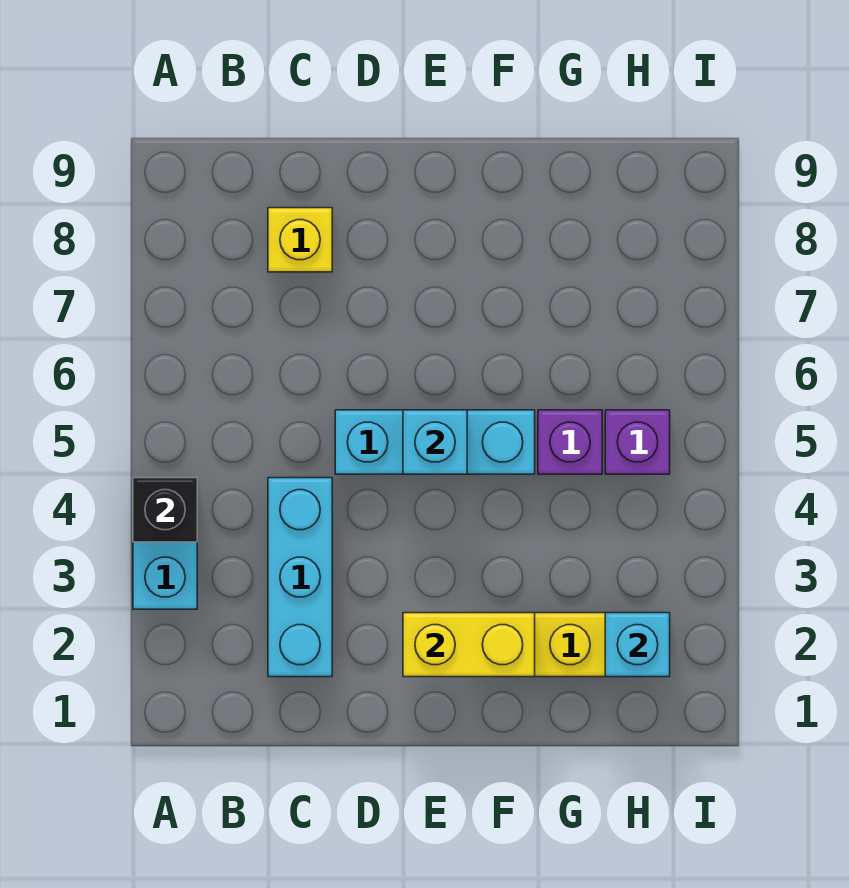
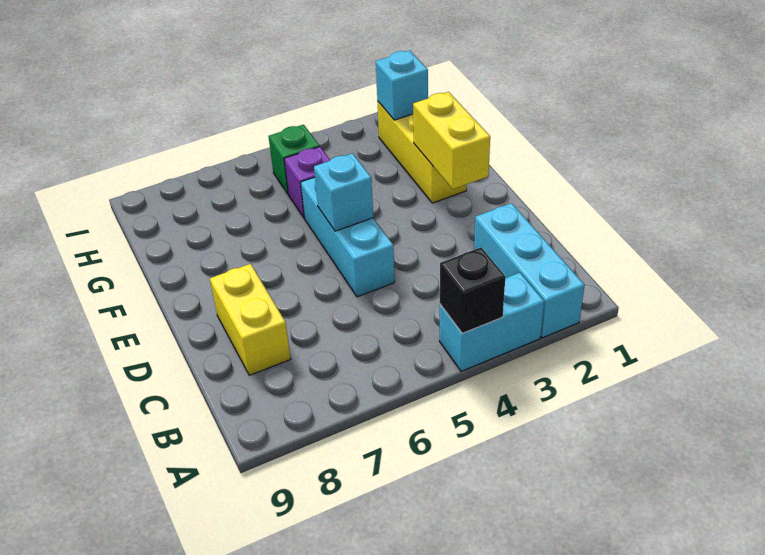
cyan brick C2:C4 level 1 -> cyan brick A2:C2 level 1
yellow brick C8 level 1 -> yellow brick C8:D8 level 1
purple brick H5 level 1 -> green brick H5 level 1

